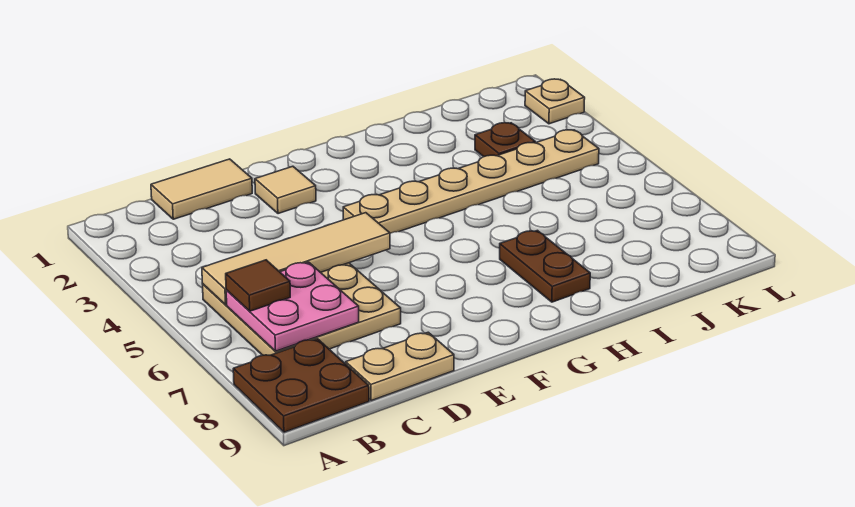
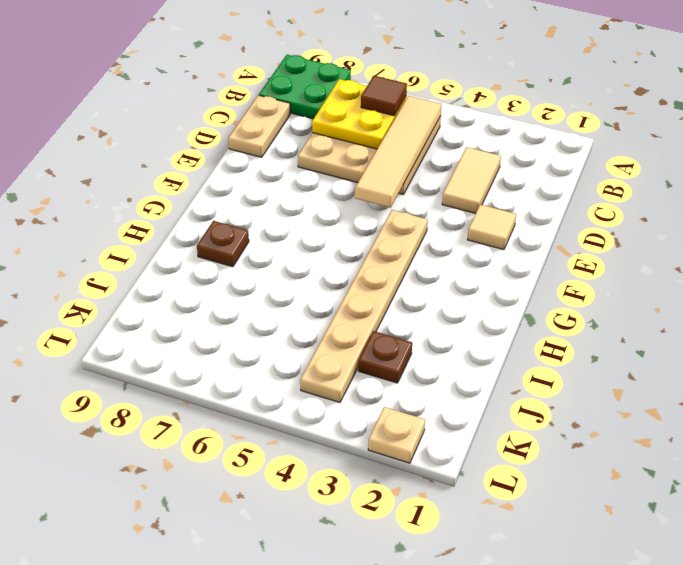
brown plate A8:B9 level 1 -> green plate A8:B9 level 1
pink plate B6:C7 level 2 -> yellow plate B6:C7 level 2
tan tile C1:D1 level 1 -> tan tile C3:D3 level 1
brown plate H7:H8 level 1 -> brown plate H8 level 1

